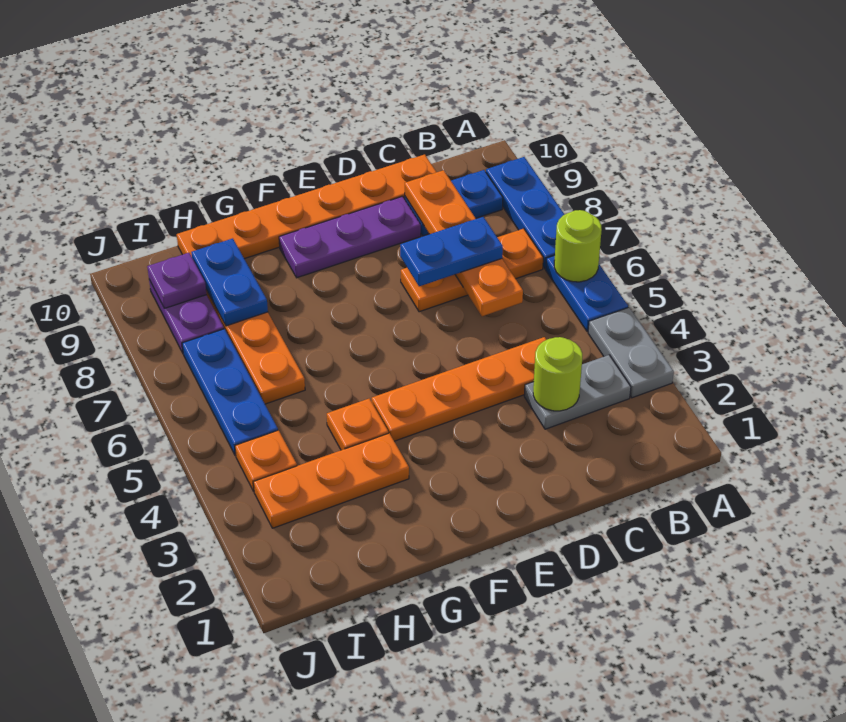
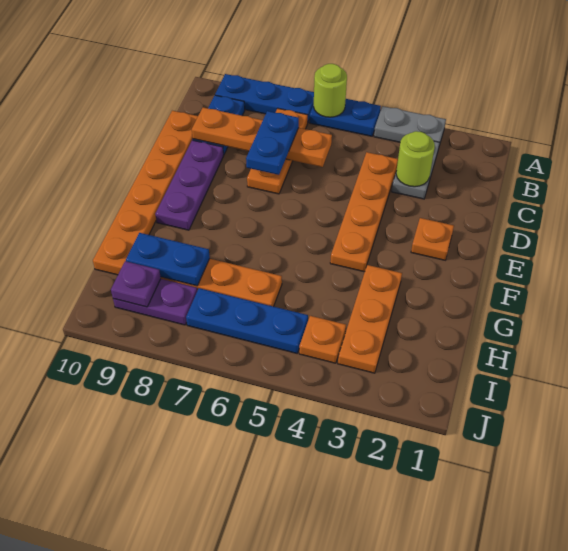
orange plate G4 level 1 -> orange plate E2 level 1

